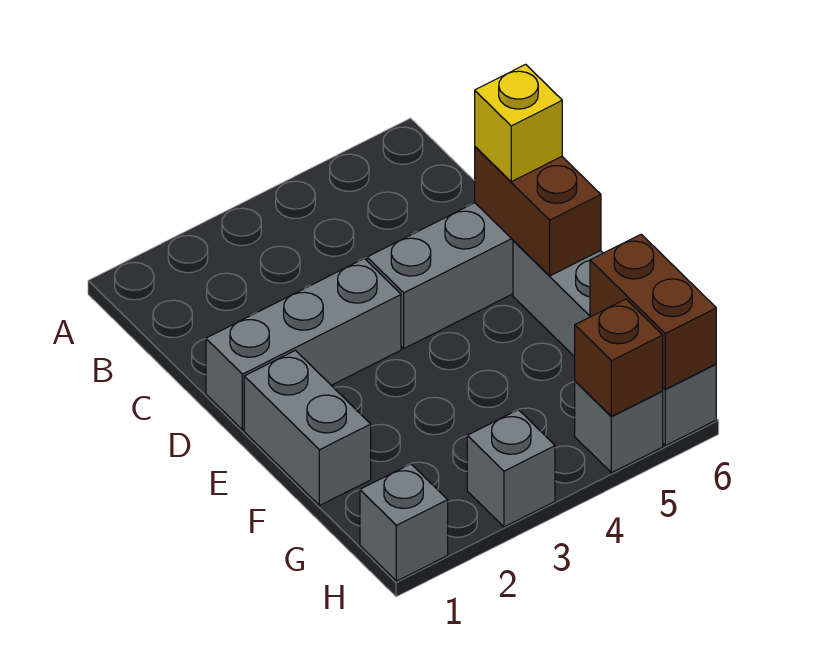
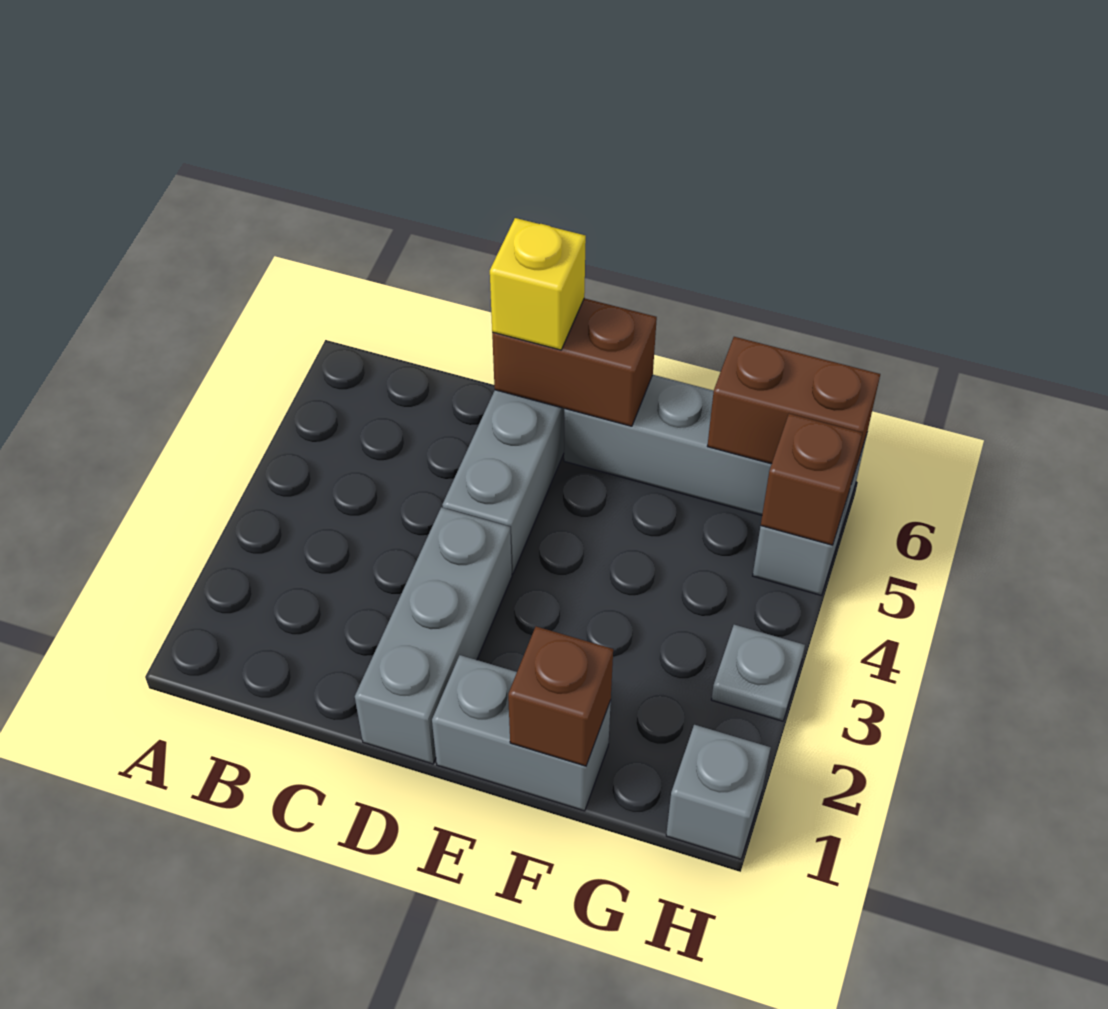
none -> brown brick F1 level 2
grey brick H3 level 1 -> grey plate H3 level 1

